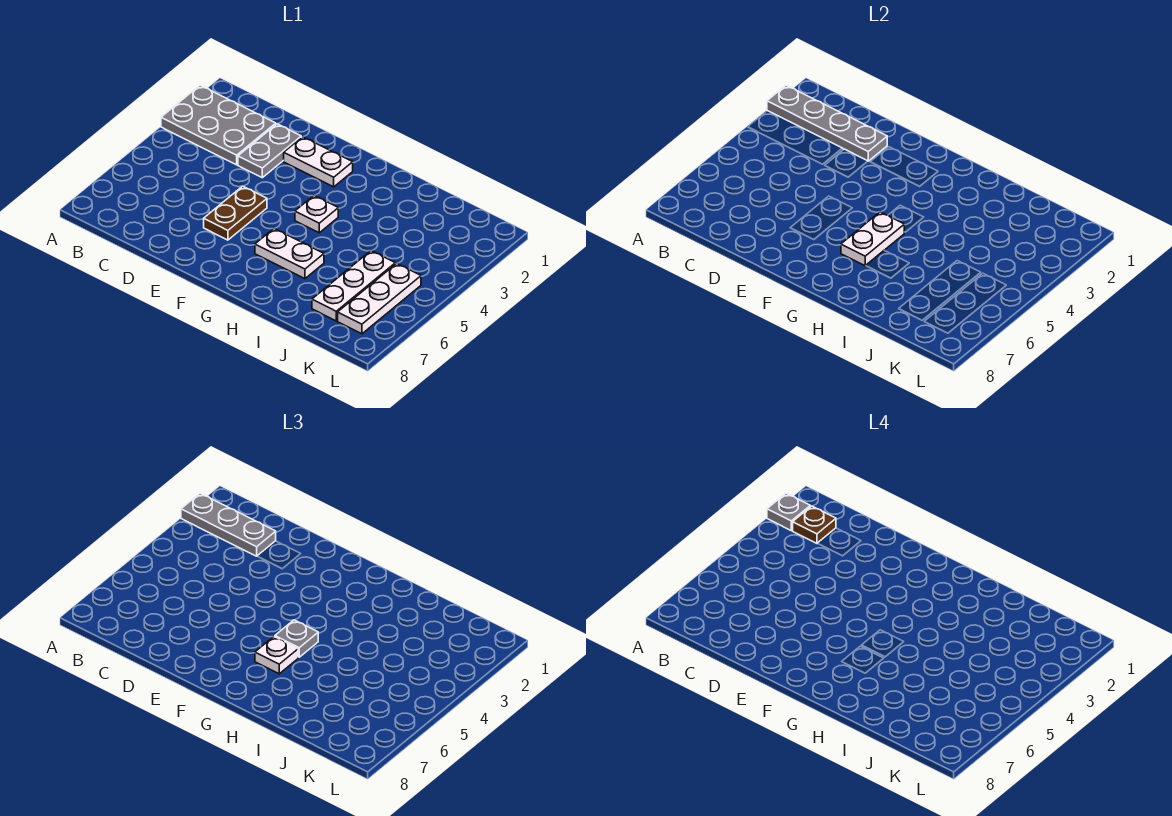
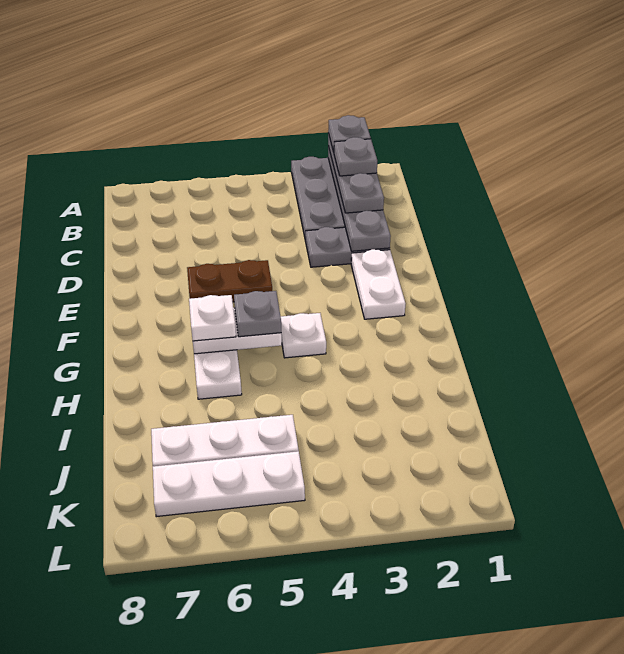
brown plate B2 level 4 -> grey plate B2 level 4

